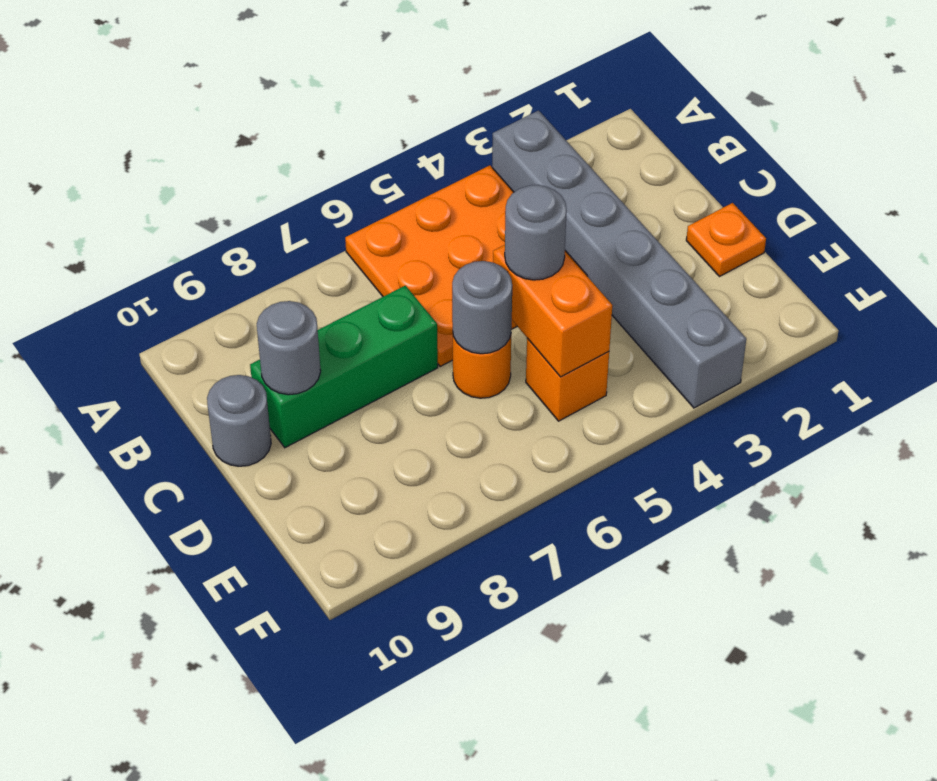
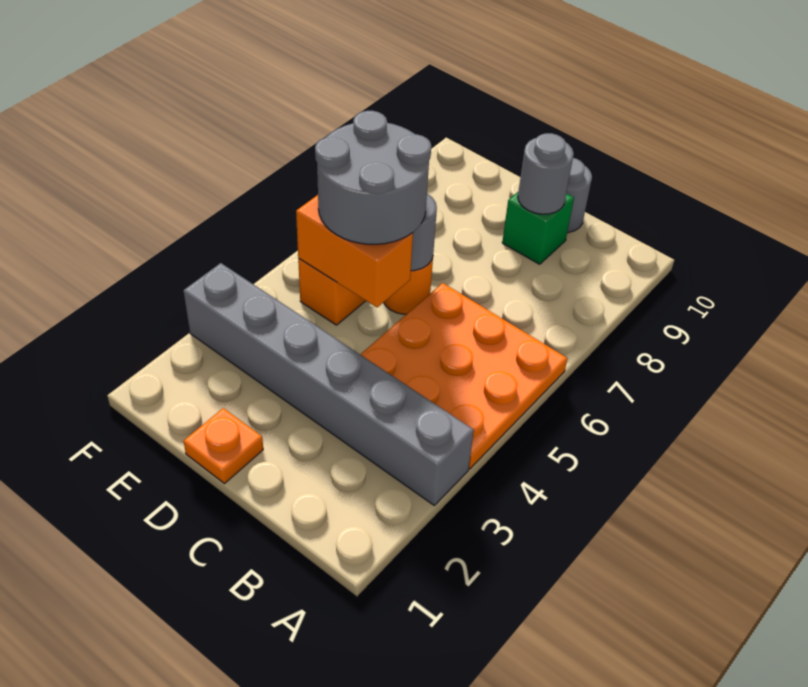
green brick C7:C9 level 1 -> green brick C9 level 1
grey round brick D5 level 3 -> grey round brick D5:E6 level 3

